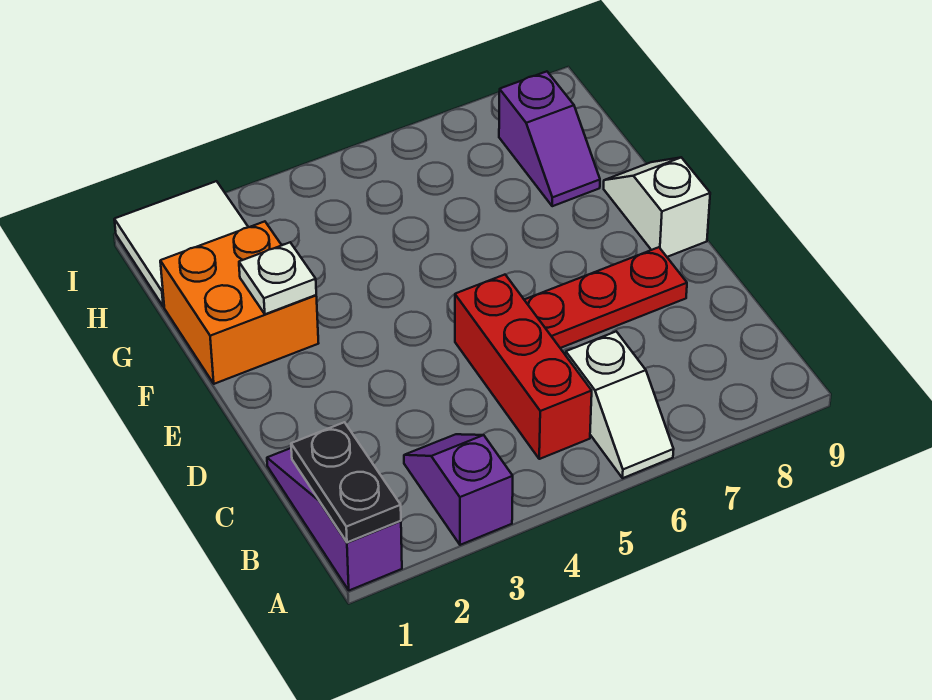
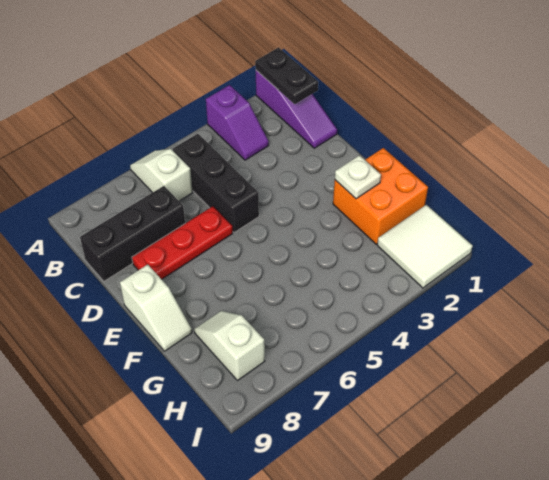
red brick B5:D5 level 1 -> black brick B5:D5 level 1
none -> black brick C7:C9 level 1
purple slope G8:H8 level 1 top H -> white slope G8:H8 level 1 top H

